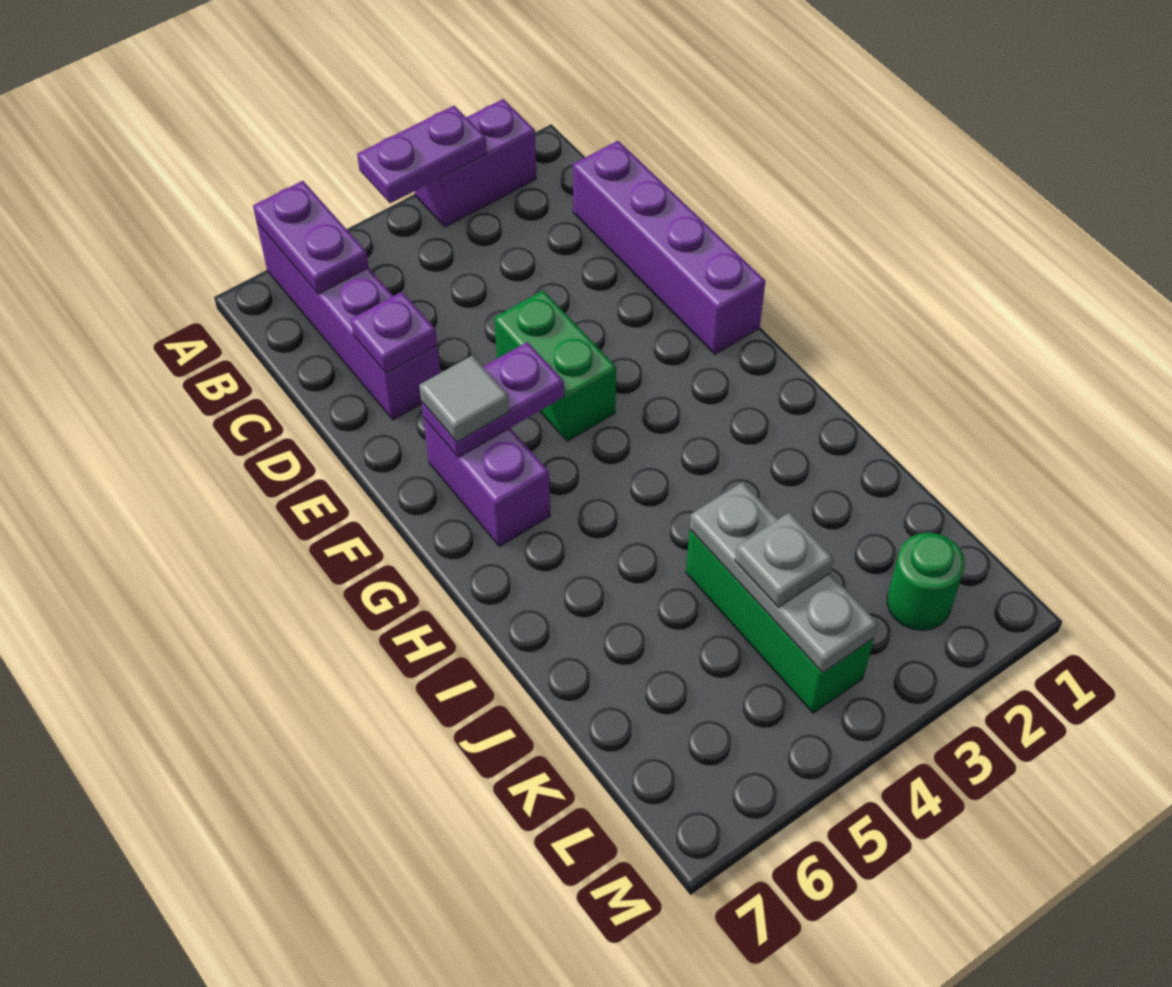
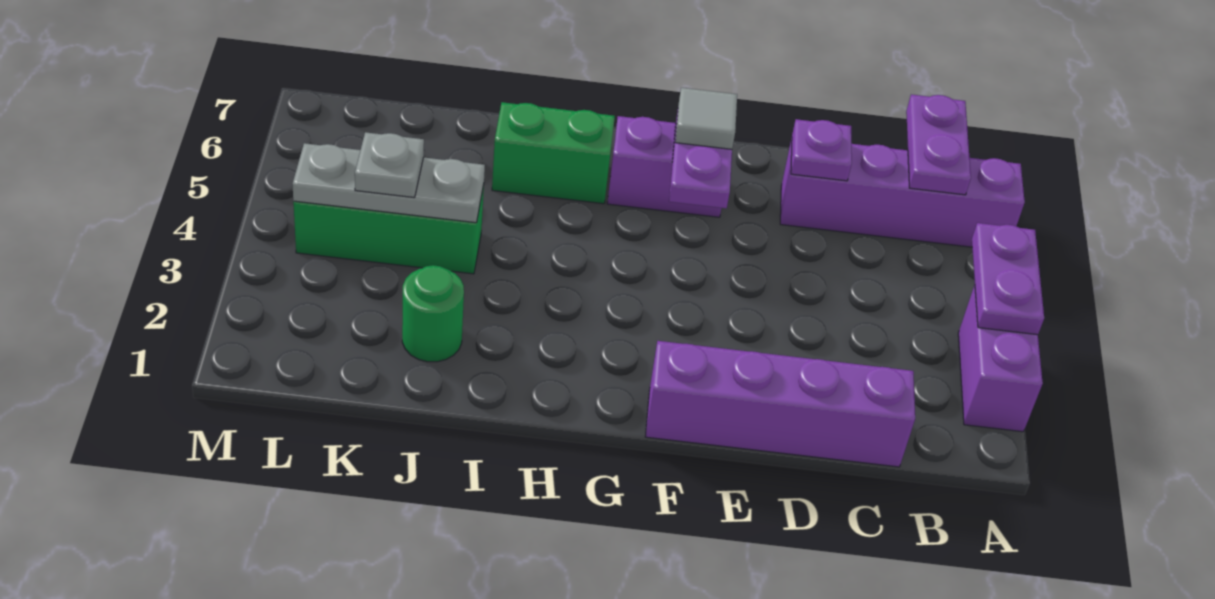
purple plate A6:B6 level 2 -> purple plate B6:B7 level 2
green brick E4:F4 level 1 -> green brick H6:I6 level 1
green round brick L2 level 1 -> green round brick J2 level 1

